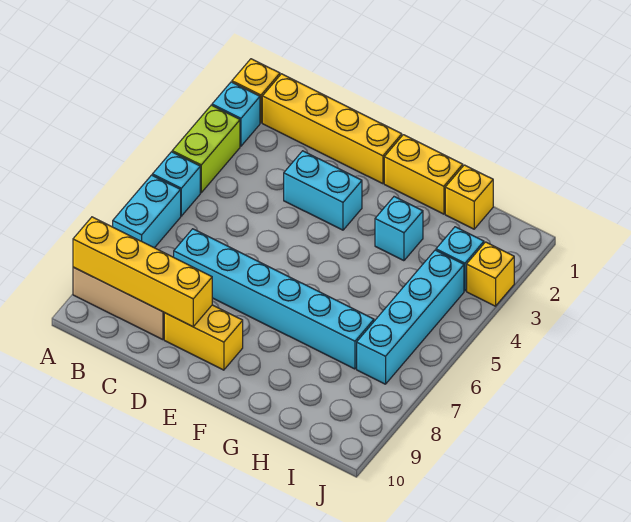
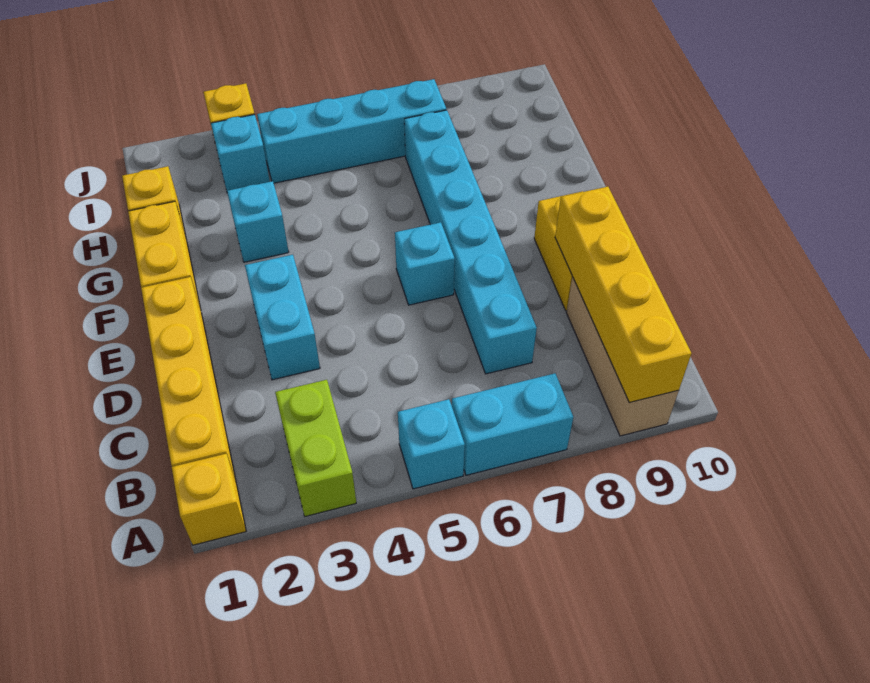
cyan brick A2 level 1 -> cyan brick E6 level 1
lime brick A3:A4 level 1 -> lime brick A3:B3 level 1

